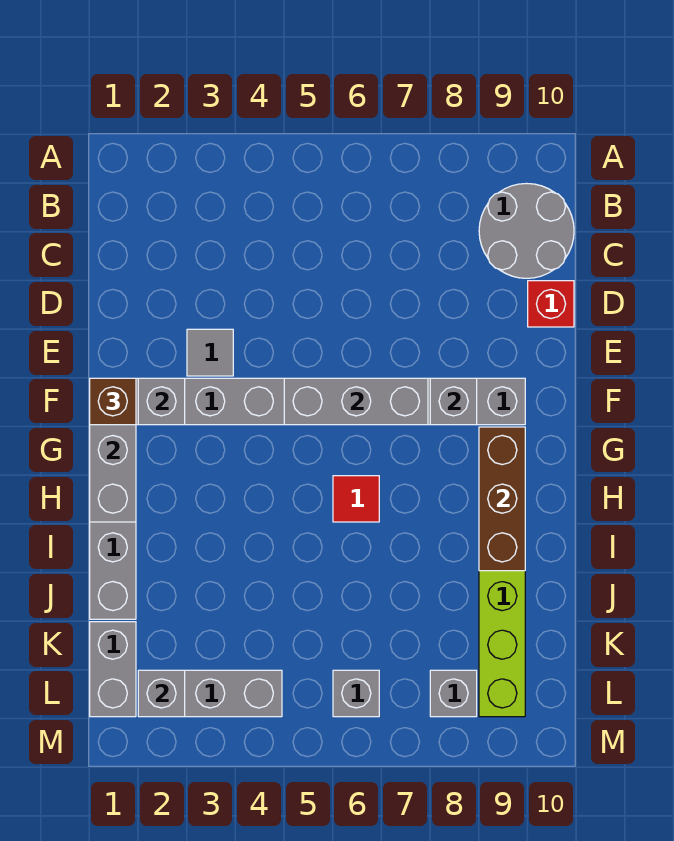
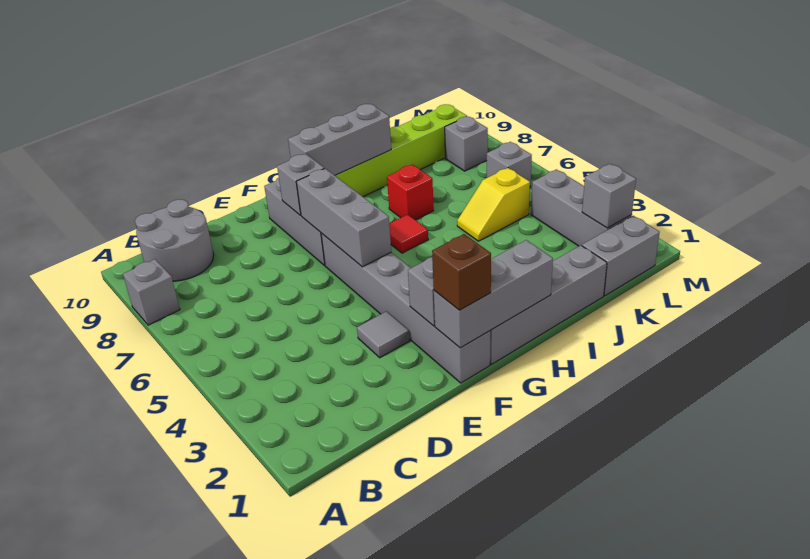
none -> grey brick A8 level 1
red brick D10 level 1 -> red brick I7 level 1
brown brick G9:I9 level 2 -> grey brick G9:I9 level 2
none -> yellow slope J5:K5 level 1 top K

